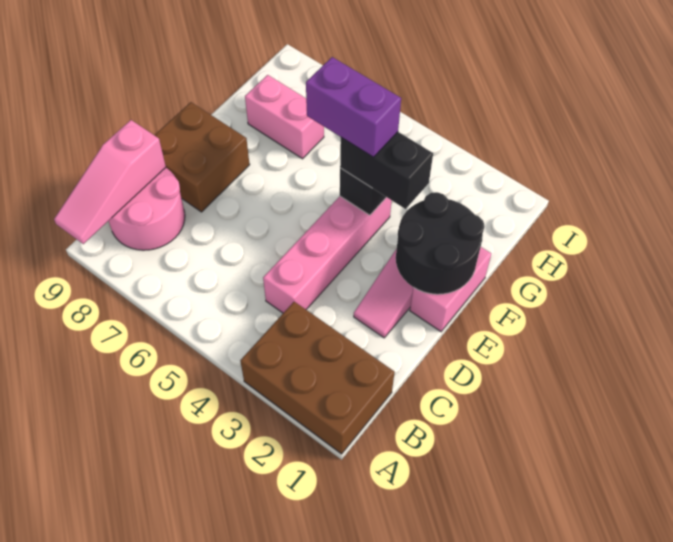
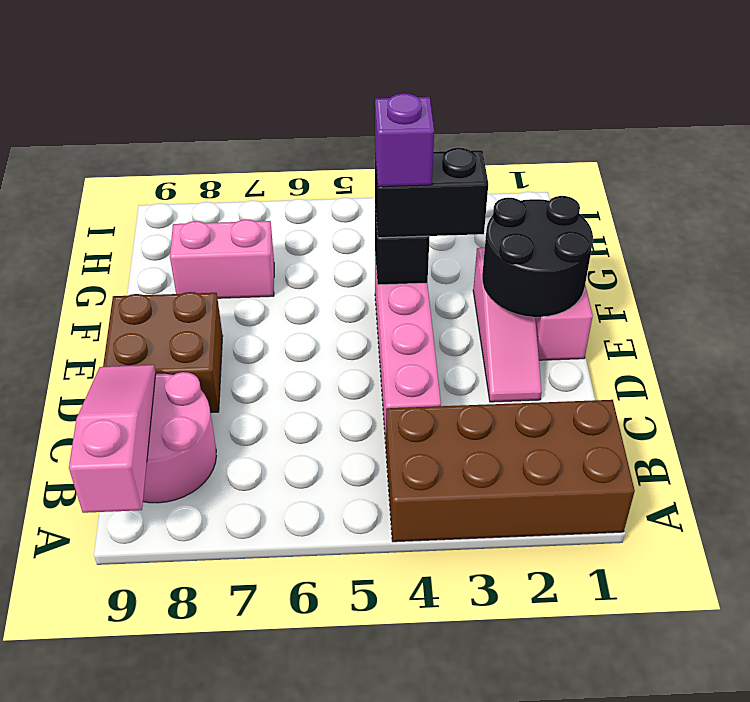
brown brick A1:B3 level 1 -> brown brick A1:B4 level 1
pink slope A9:C9 level 2 top C -> pink slope A9:C9 level 2 top A
purple brick F4:F5 level 4 -> purple brick F4 level 4

